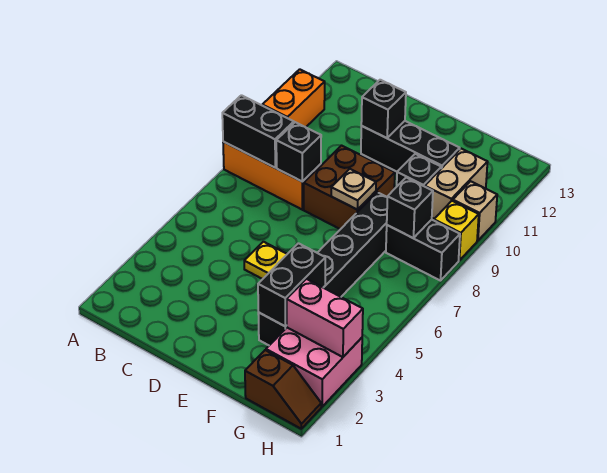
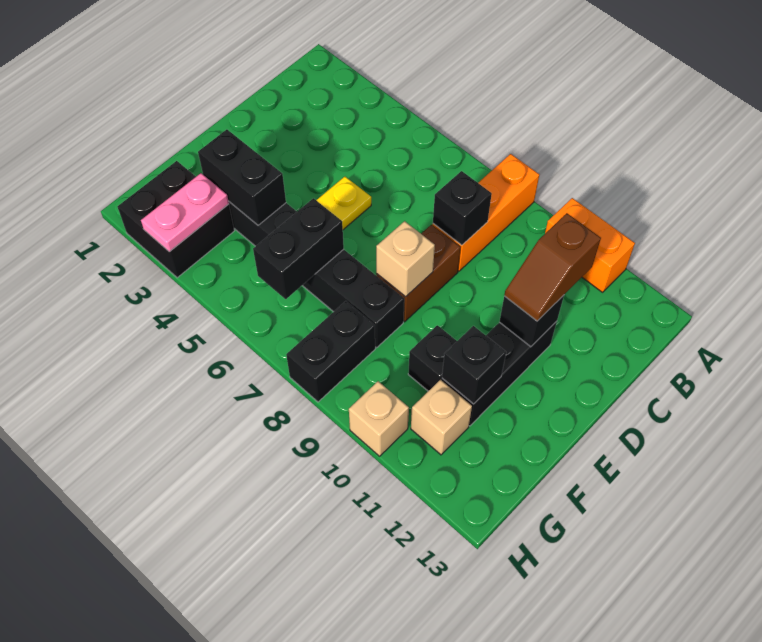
black brick A8:B8 level 2 -> black brick F6:G6 level 2
brown brick D8:E9 level 1 -> brown brick D8:E8 level 1
tan plate E8 level 2 -> tan brick E8 level 2
brown slope G1:H1 level 1 top G -> brown slope C11:D11 level 3 top C
pink brick G2:H3 level 1 -> black brick G2:H3 level 1
pink brick G3:H3 level 2 -> pink plate G3:H3 level 2
black brick G8 level 2 -> black brick F11 level 2
tan brick G10:G11 level 1 -> tan brick G11 level 1
yellow brick H9 level 1 -> none

